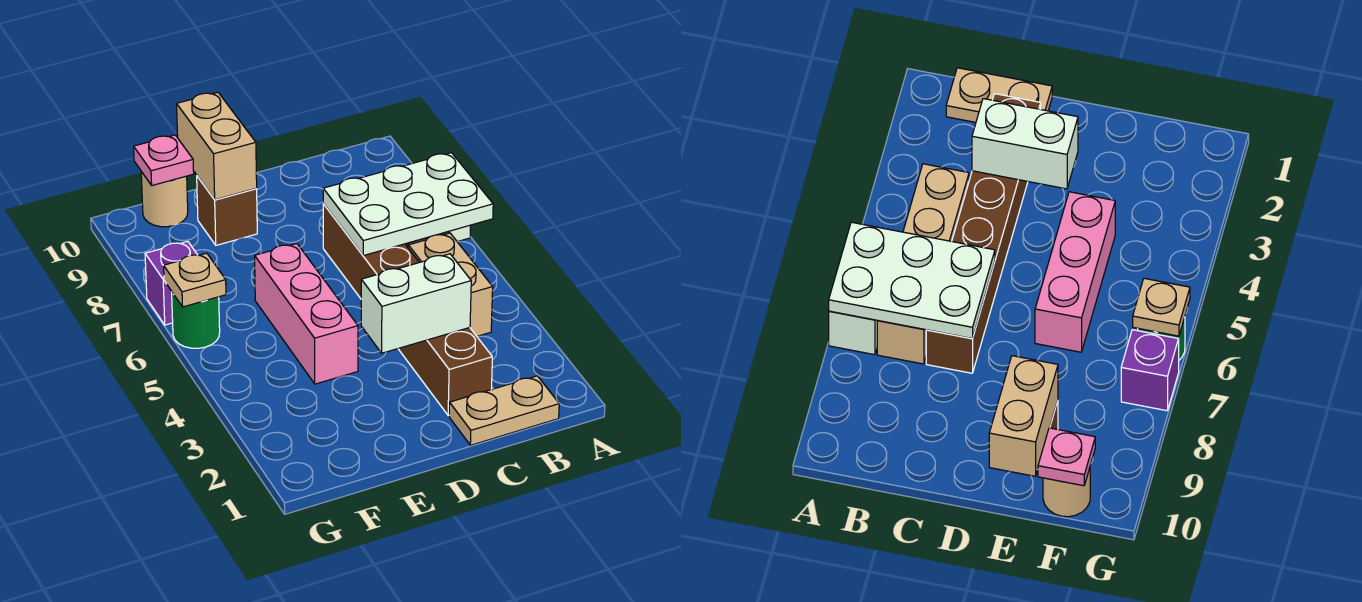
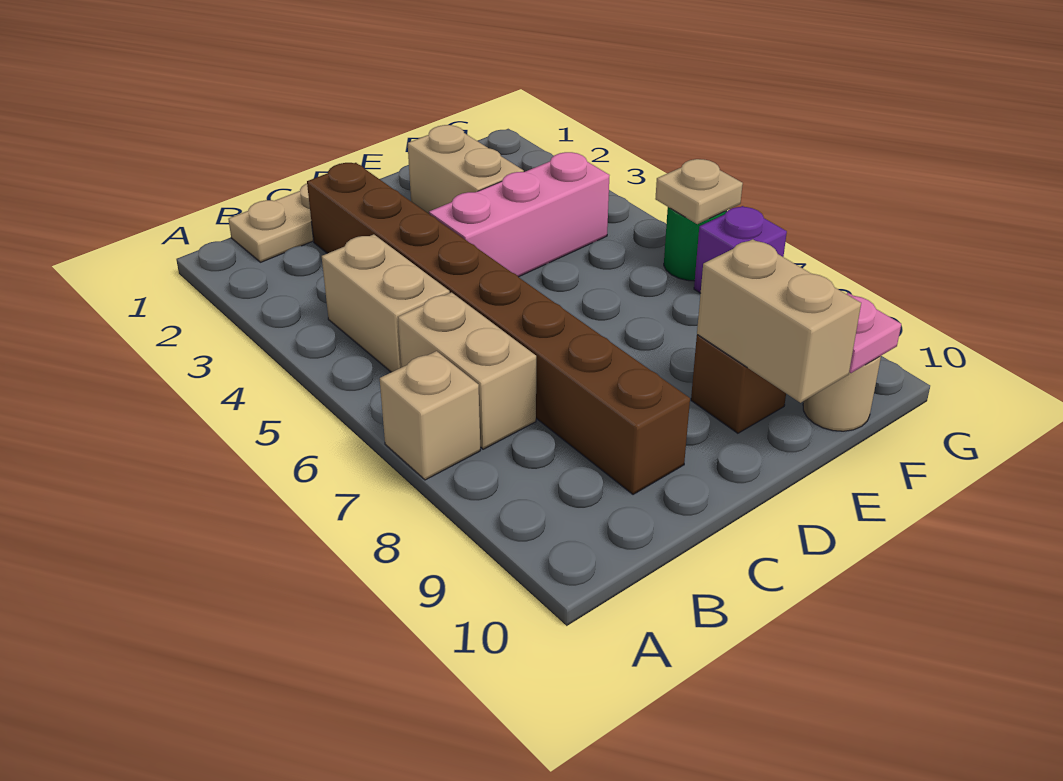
white plate A6:C7 level 2 -> none
white brick A7 level 1 -> tan brick A7 level 1
brown brick C2:C7 level 1 -> brown brick C2:C9 level 1
white brick C3:D3 level 2 -> none
none -> tan brick E2:E3 level 1
pink brick E4:E6 level 1 -> pink brick D4:F4 level 1

